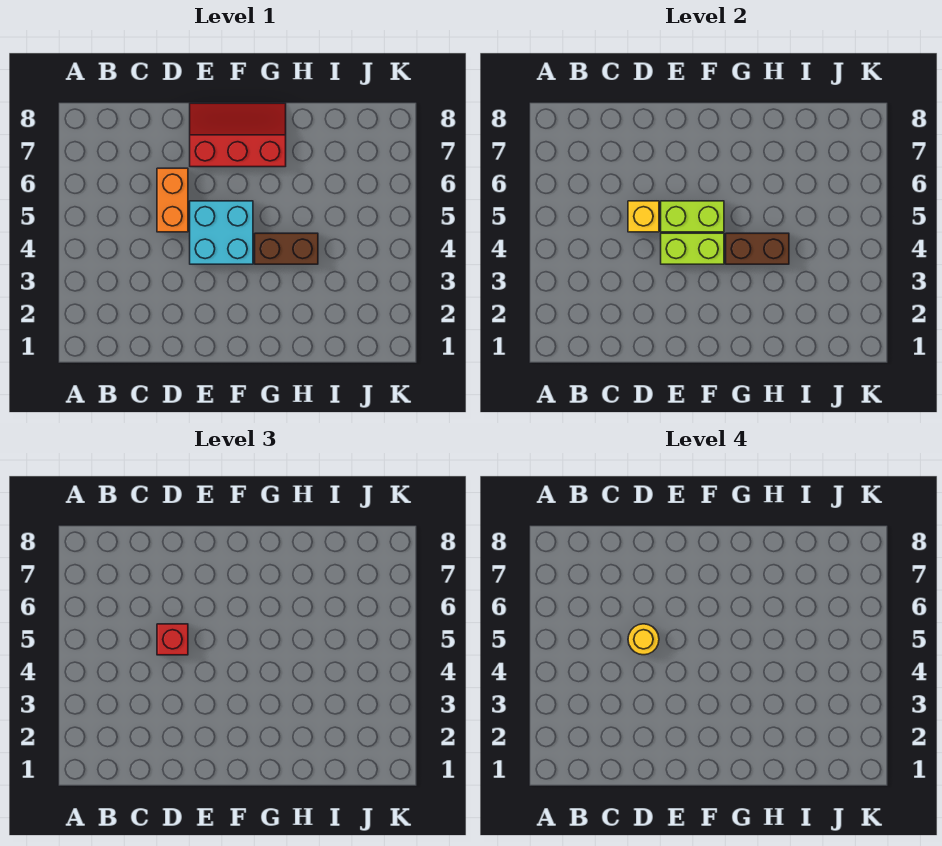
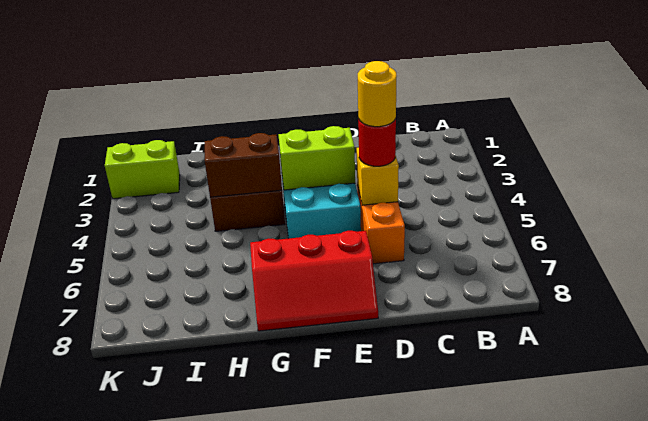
red brick D5 level 3 -> red round brick D5 level 3
lime brick E5:F5 level 2 -> lime brick J2:K2 level 1

